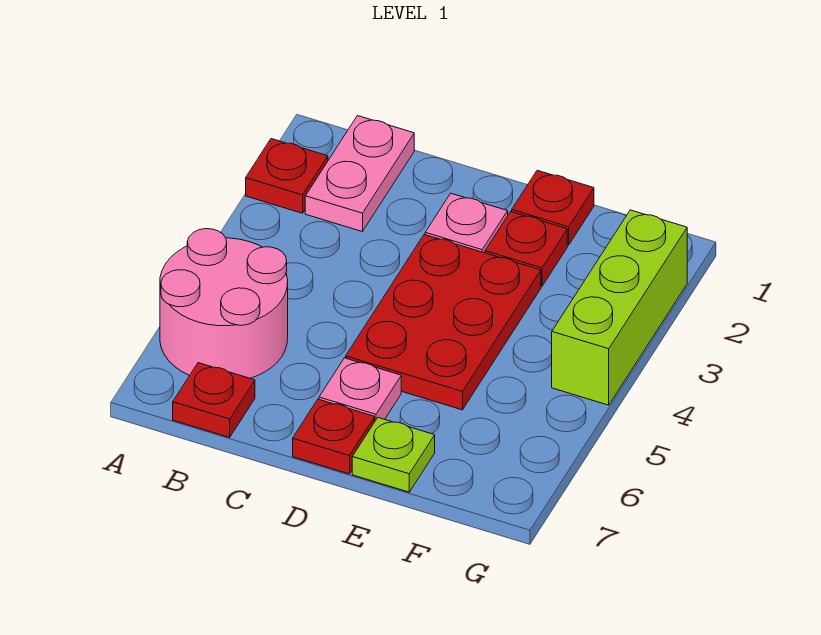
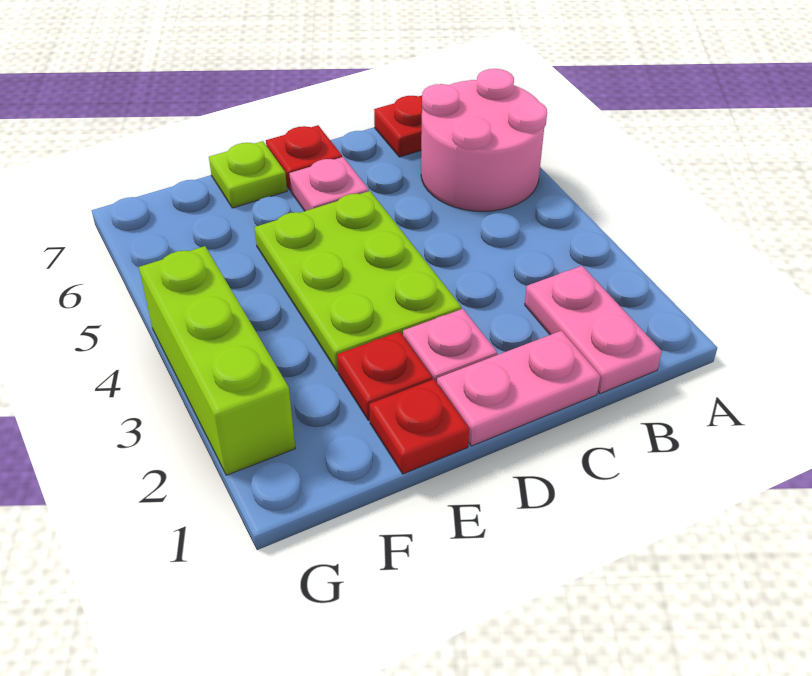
red plate A2 level 1 -> none
none -> pink plate C1:D1 level 1
red plate D3:E5 level 1 -> lime plate D3:E5 level 1

